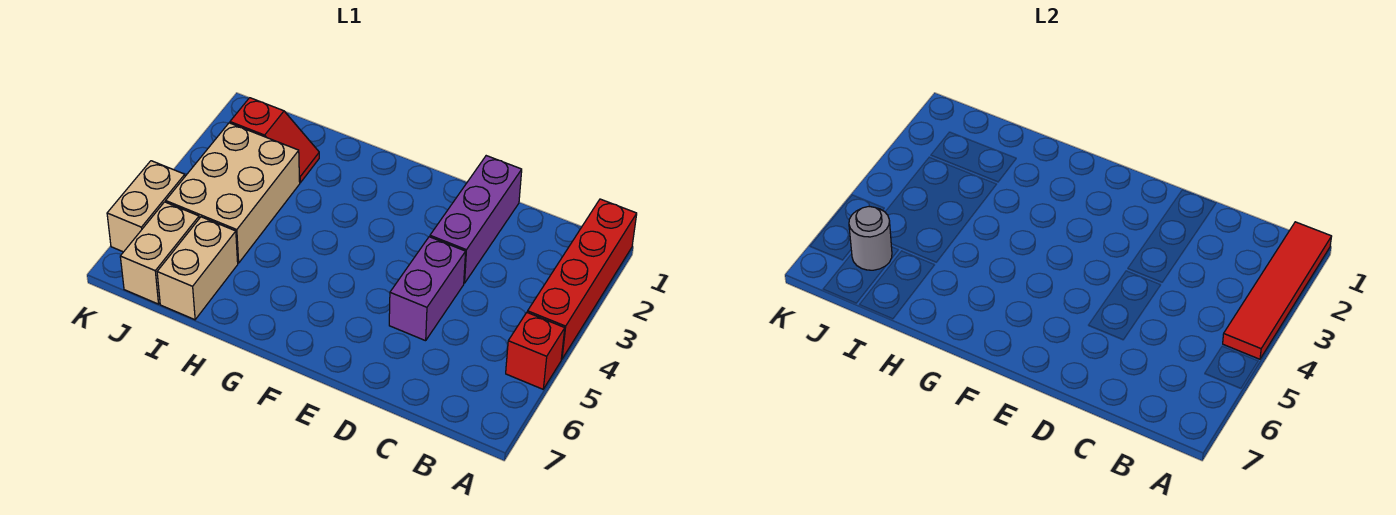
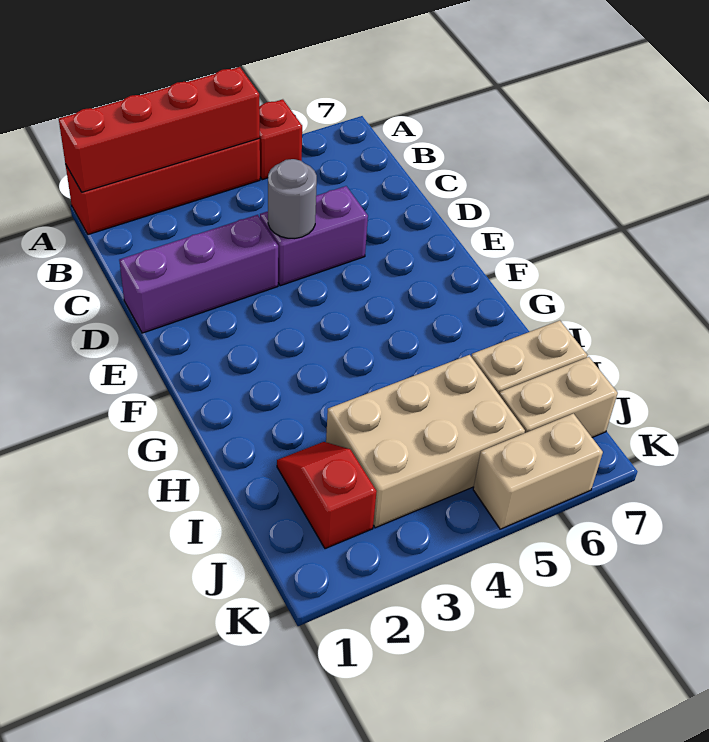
red tile A1:A4 level 2 -> red brick A1:A4 level 2
grey round brick J6 level 2 -> grey round brick D4 level 2

